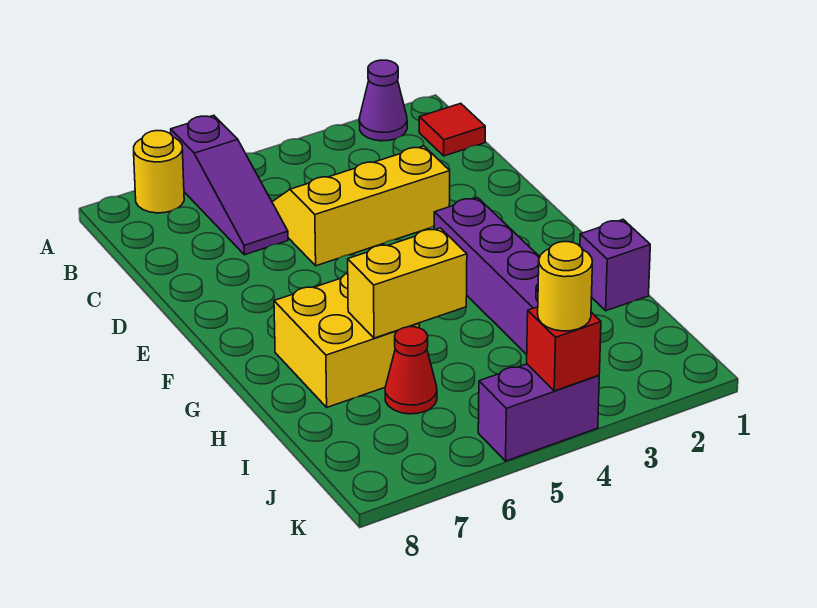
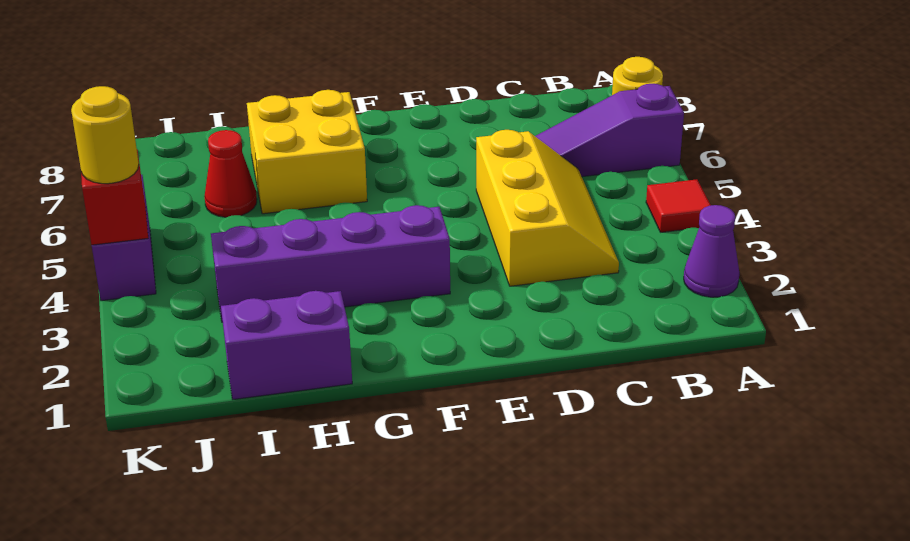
red tile B1 level 1 -> red tile A4 level 1
purple brick H1 level 1 -> purple brick H1:I1 level 1
yellow brick H5:H6 level 2 -> none

